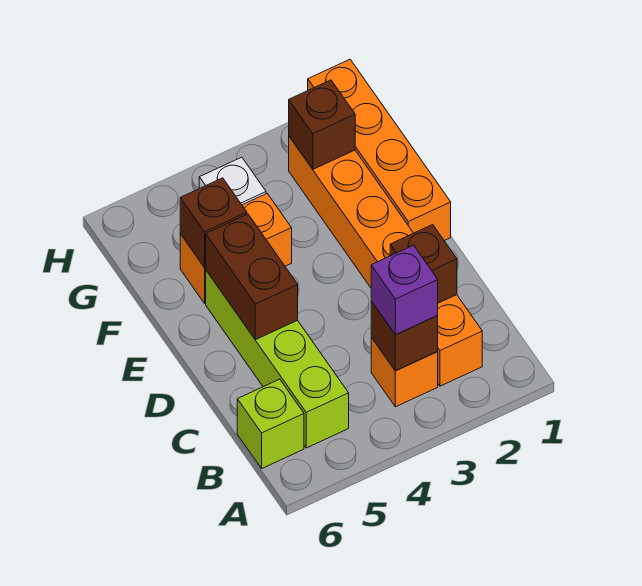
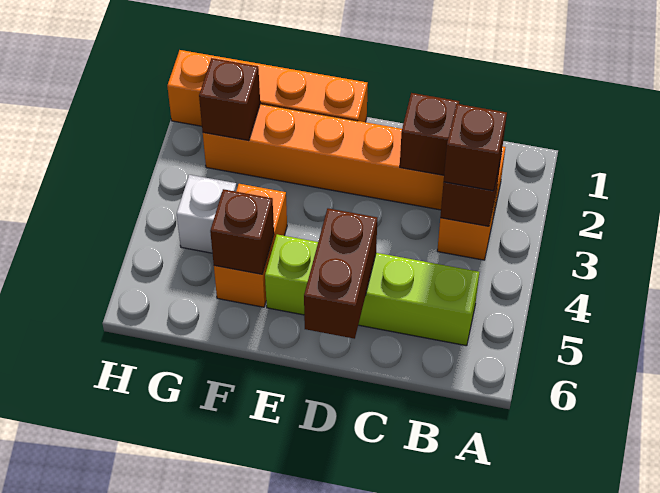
purple brick B3 level 3 -> brown brick B3 level 3
lime brick B6 level 1 -> none
brown brick D5:E5 level 2 -> brown brick D5:D6 level 2

